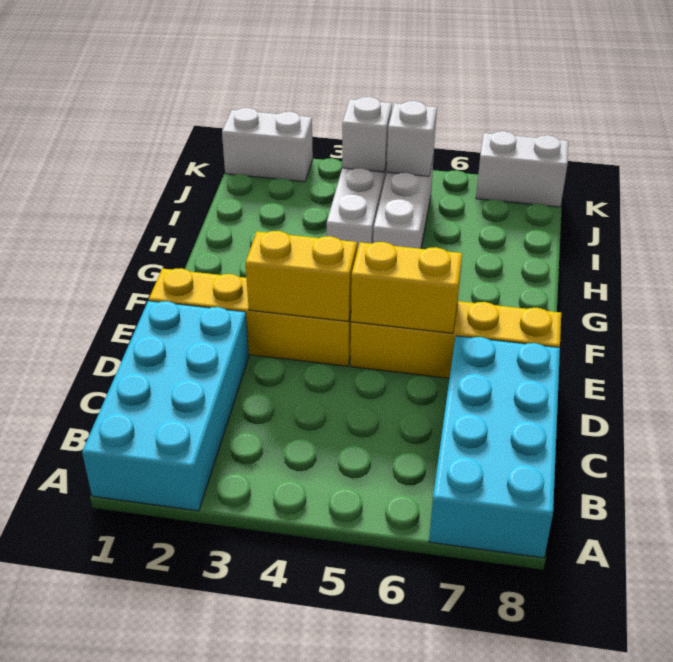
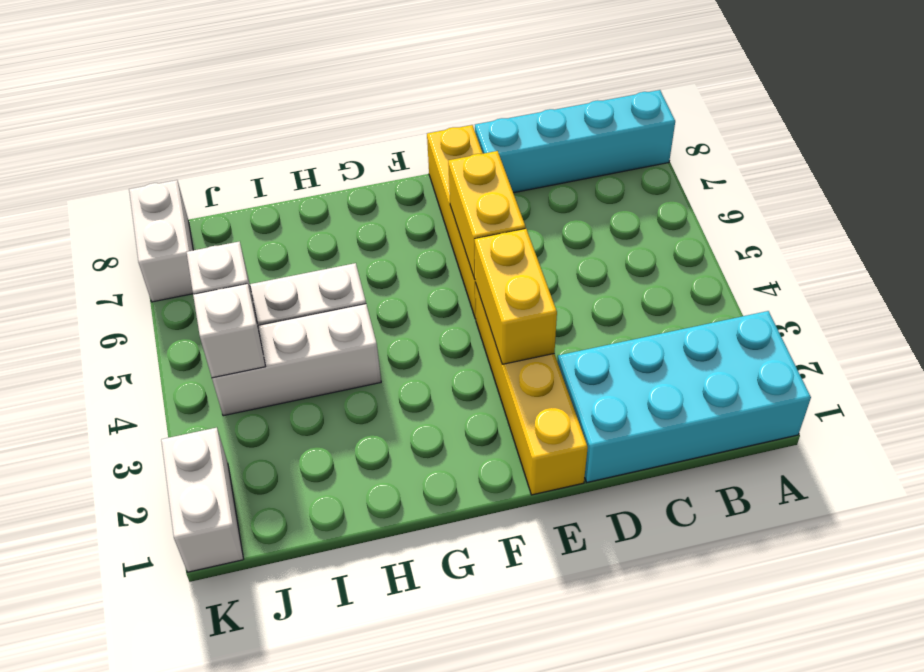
cyan brick A7:D8 level 1 -> cyan brick A8:D8 level 1

